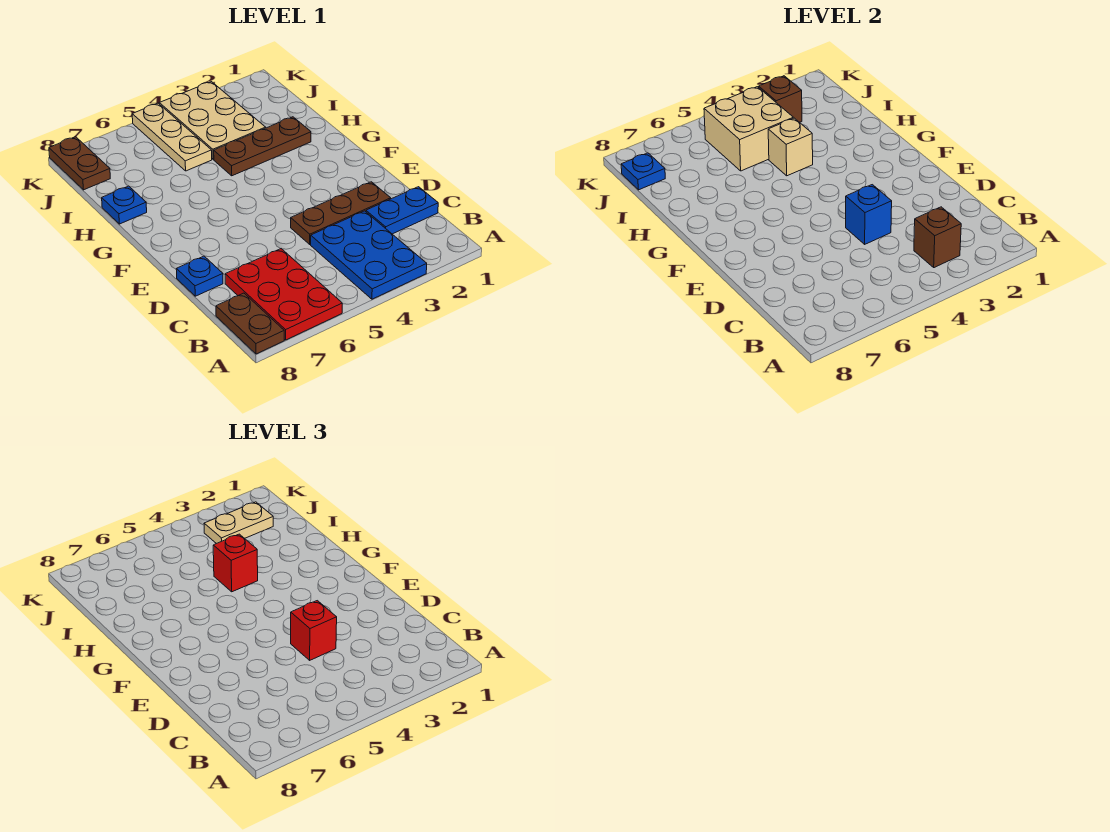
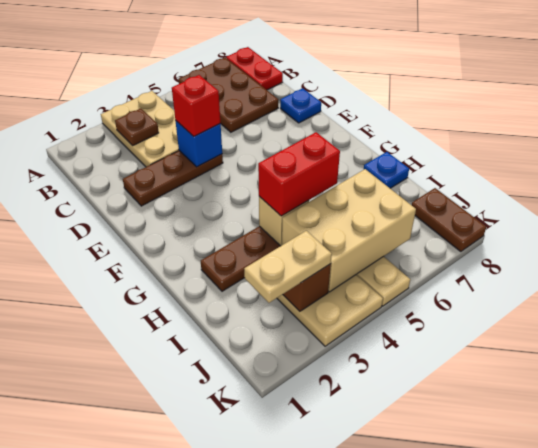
blue plate A3:C4 level 1 -> tan plate A3:C4 level 1
red plate A6:C7 level 1 -> brown plate A6:C7 level 1
brown plate A8:B8 level 1 -> red plate A8:B8 level 1
brown brick B3 level 2 -> brown plate B3 level 2
blue plate C1:C2 level 1 -> none
red brick H4 level 3 -> red brick H4:H5 level 3
tan brick I4:J5 level 2 -> tan brick I4:J6 level 2
blue plate J8 level 2 -> none

